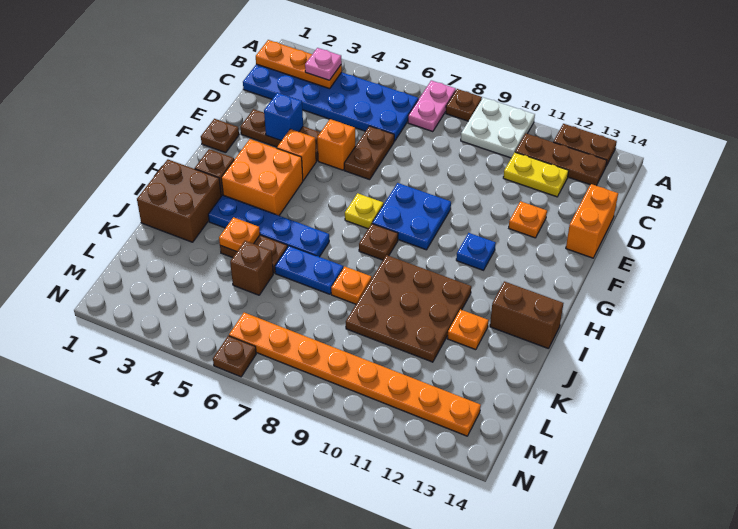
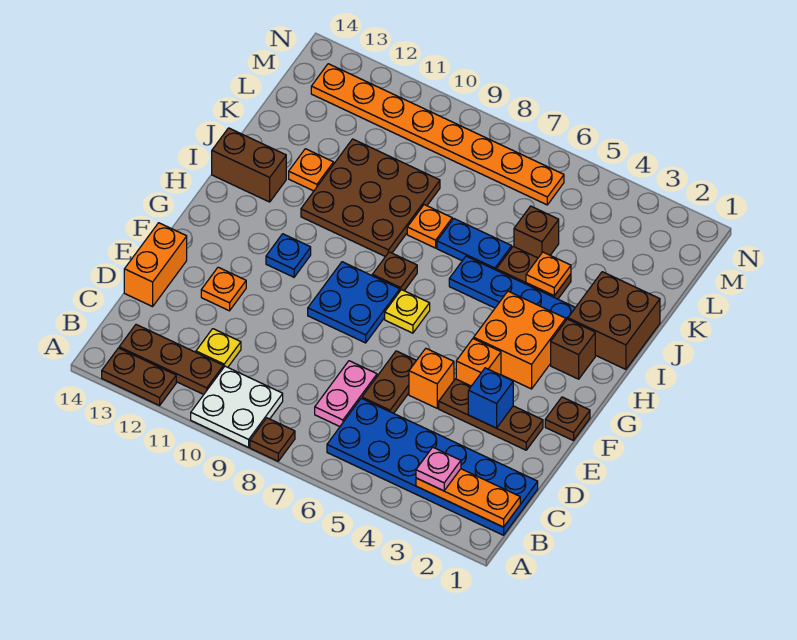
pink plate A7:B7 level 1 -> pink plate C7:D7 level 1
yellow plate C11:C12 level 1 -> yellow plate C11 level 1
brown plate N6 level 1 -> none

